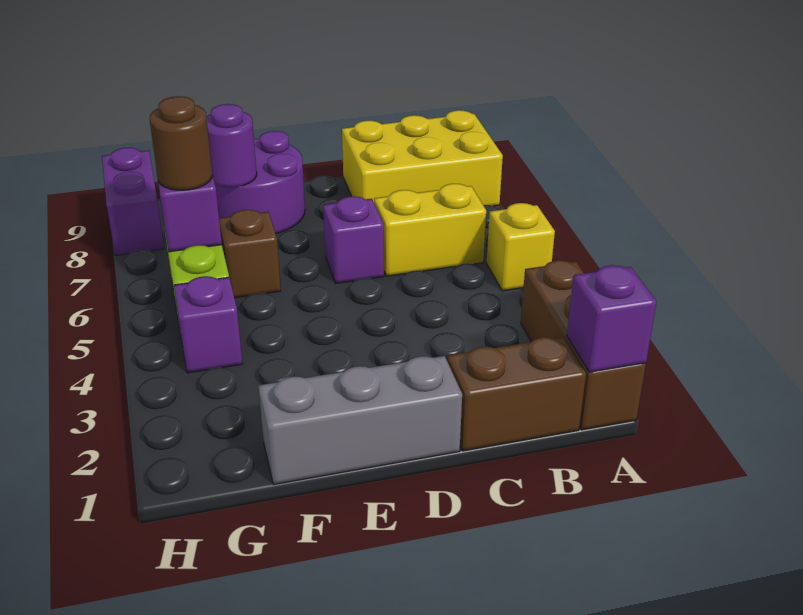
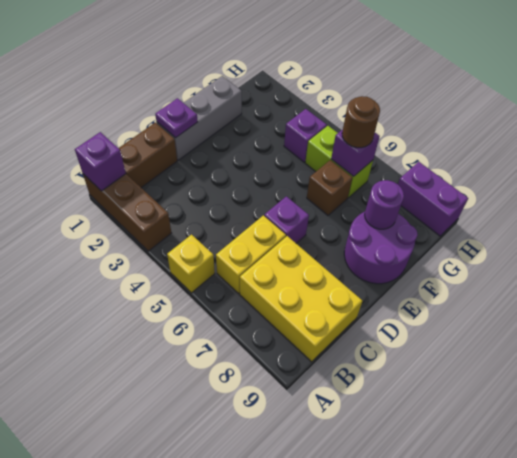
yellow brick A8:C9 level 1 -> yellow brick B7:C9 level 1
none -> purple plate D1 level 2

